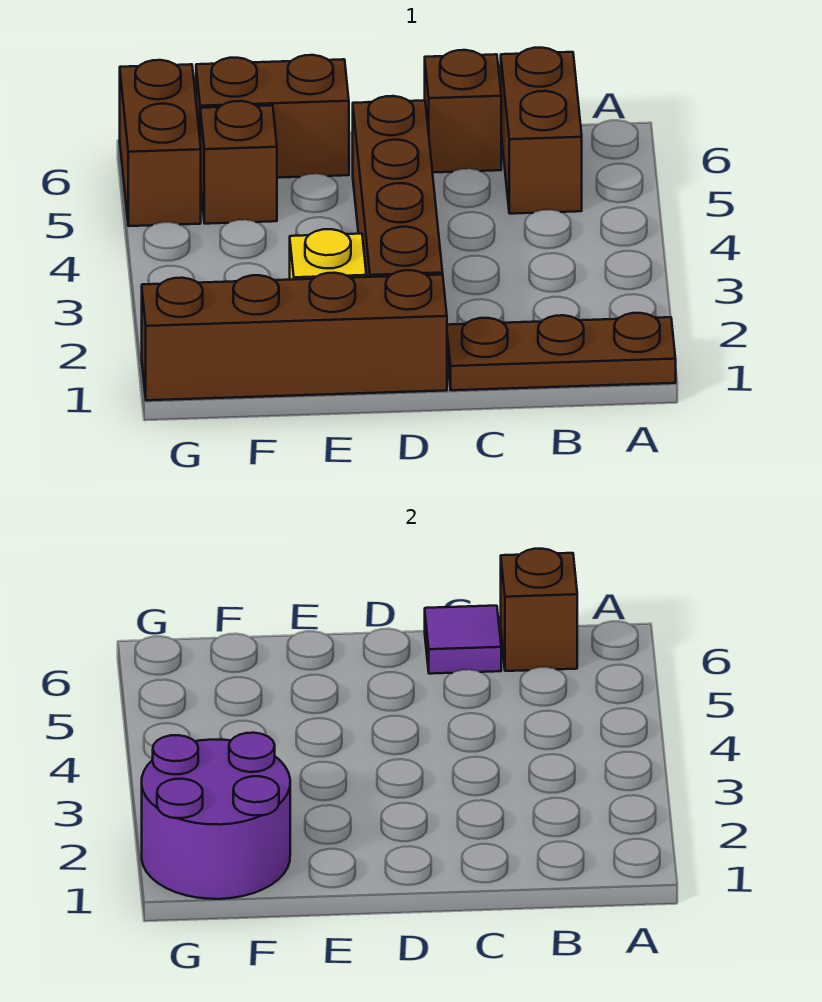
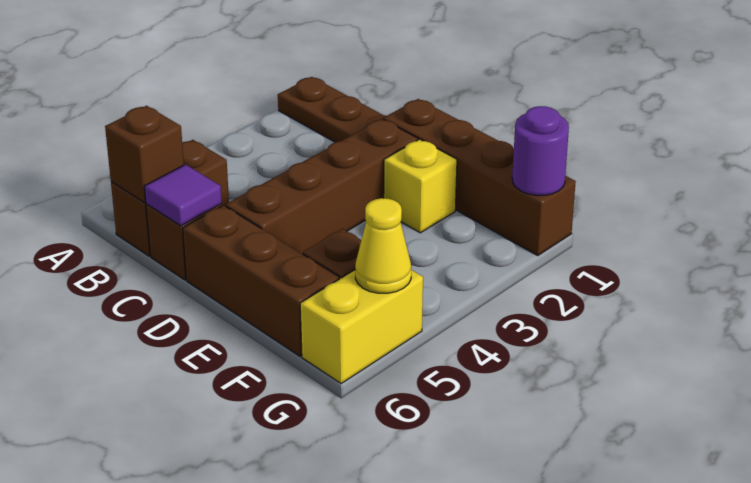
brown brick E6:F6 level 1 -> brown brick D6:F6 level 1
purple round brick F1:G2 level 2 -> purple round brick G1 level 2
brown brick G5:G6 level 1 -> yellow brick G5:G6 level 1
none -> yellow cone G5 level 2

